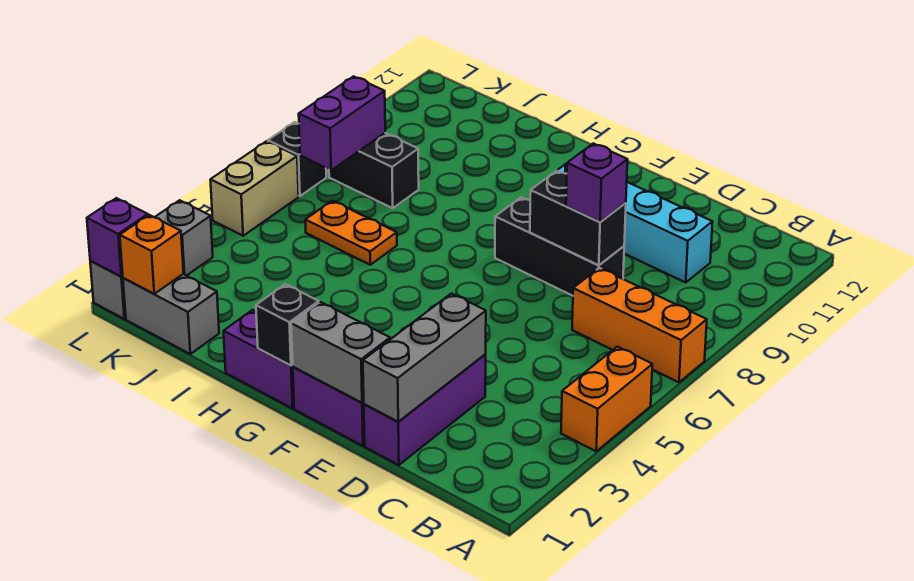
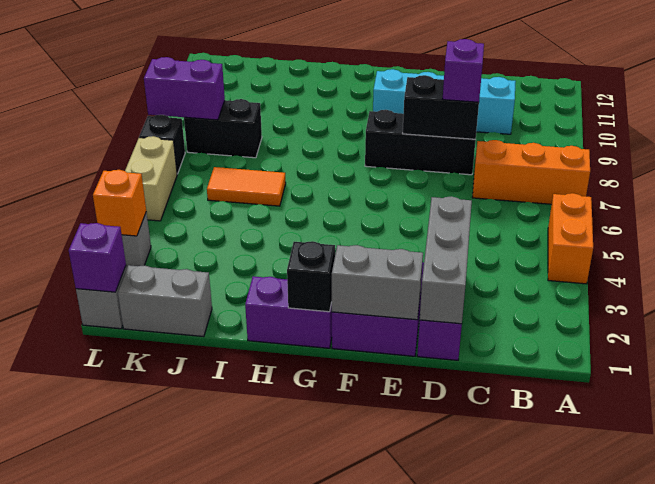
orange plate I6:J6 level 1 -> orange tile I6:J6 level 1
orange brick K1 level 2 -> orange brick L3 level 2
purple brick K7:K8 level 2 -> purple brick K8:L8 level 2

